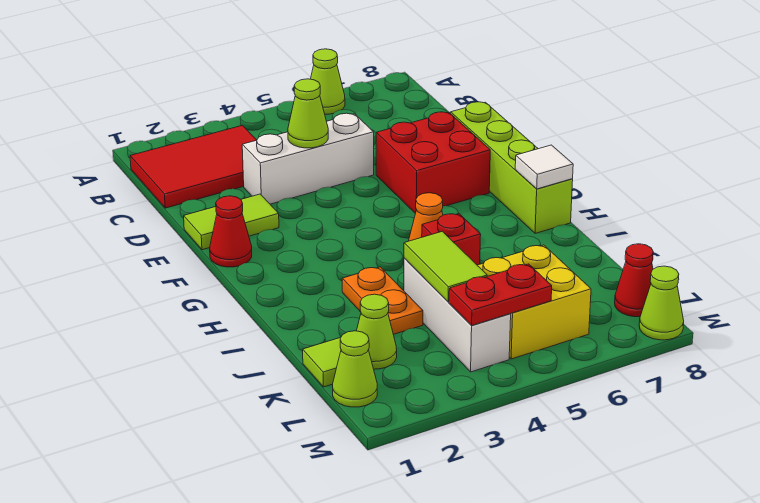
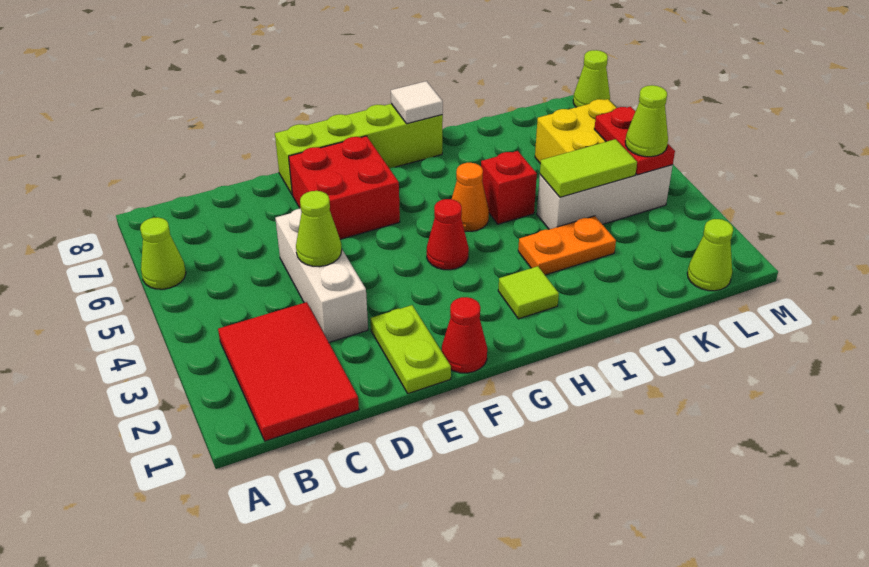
lime tile E1:E2 level 1 -> lime plate E1:E2 level 1
lime tile K1 level 1 -> lime tile H2 level 1
lime cone K2 level 1 -> lime cone L4 level 3
red cone L8 level 1 -> red cone G4 level 1

